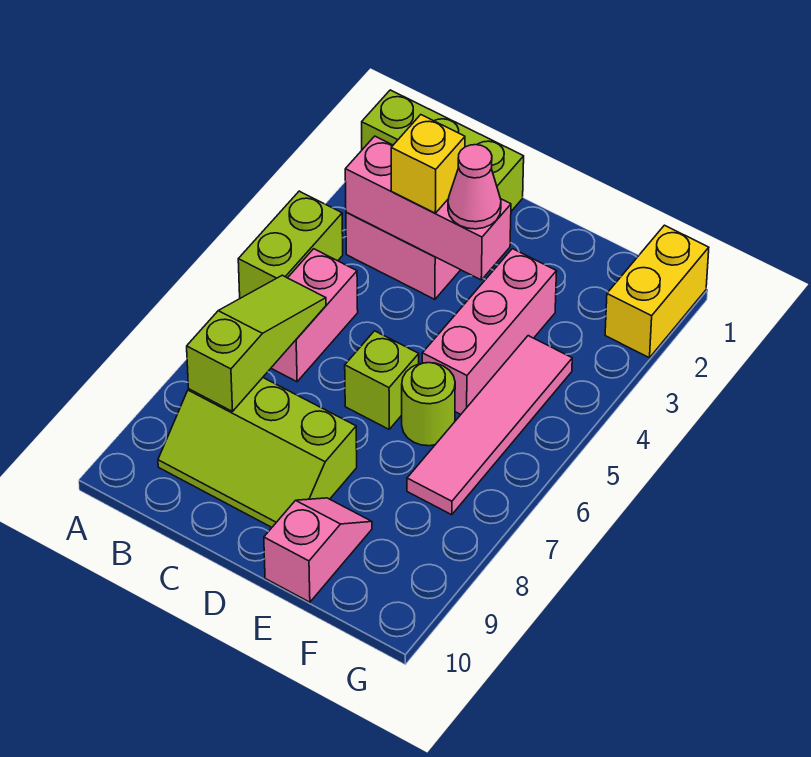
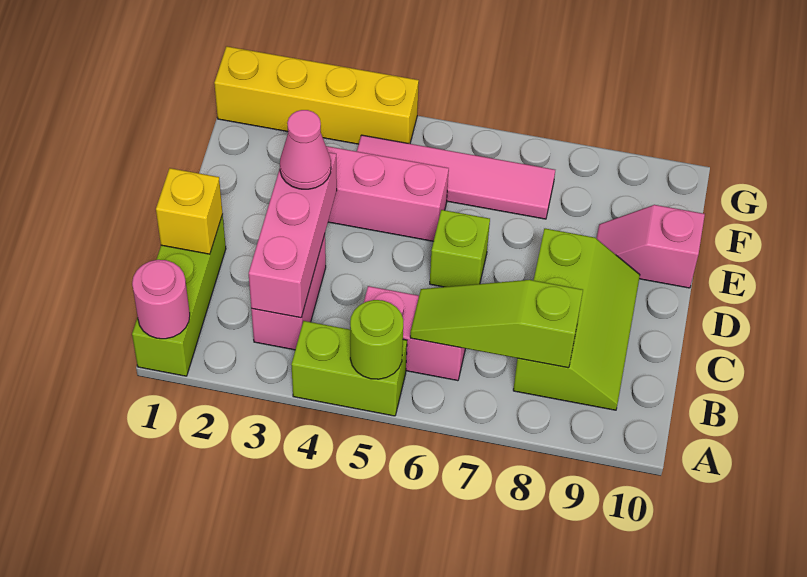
none -> pink round brick A1 level 2
yellow brick C3 level 3 -> yellow brick C1 level 2
lime round brick E6 level 1 -> lime round brick A5 level 2
yellow brick G1:G2 level 1 -> yellow brick G1:G4 level 1

